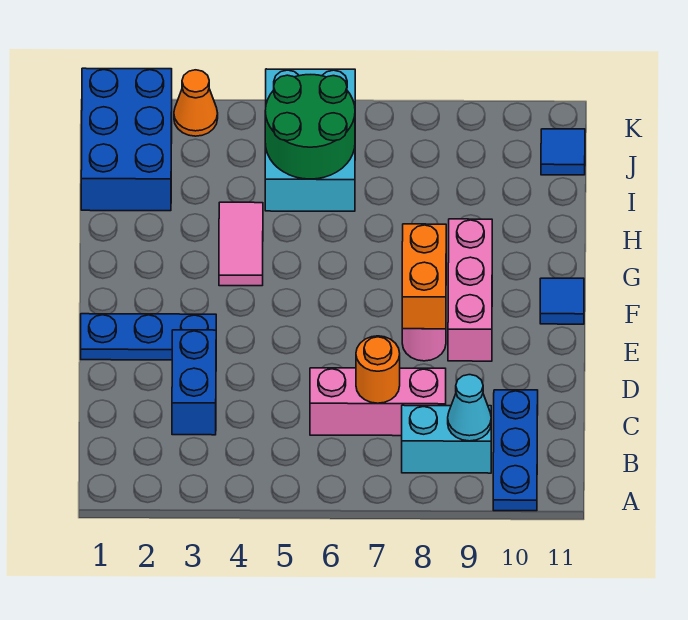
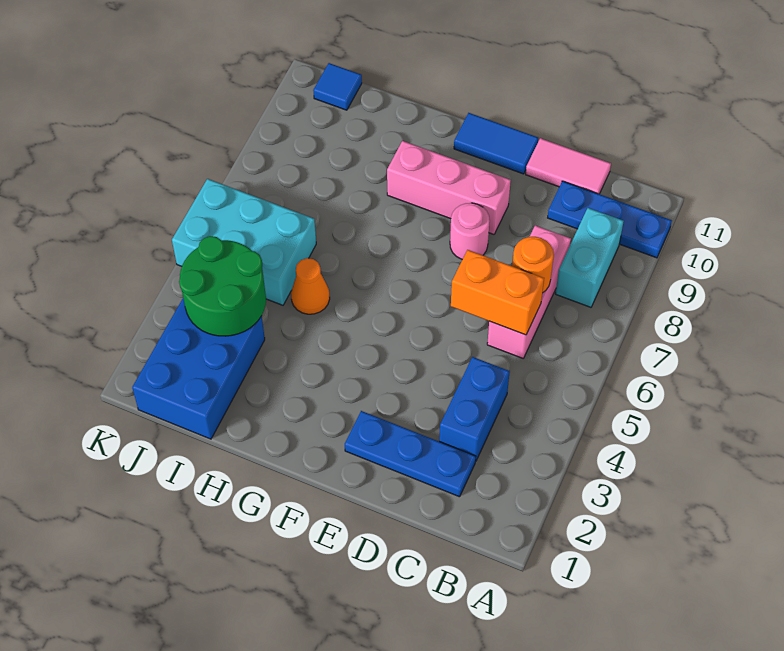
cyan cone B9 level 2 -> none
blue brick C3:D3 level 1 -> blue brick C3:C4 level 1
blue plate E1:E3 level 1 -> blue plate C2:E2 level 1
orange brick E8:F8 level 2 -> orange brick C6:D6 level 2
blue tile F11 level 1 -> blue tile E11:F11 level 1
pink tile G4:H4 level 1 -> pink tile C11:D11 level 1
blue brick I1:K2 level 1 -> blue brick I1:J3 level 1
green round brick I5:J6 level 2 -> green round brick I3:J4 level 2
orange cone K3 level 1 -> orange cone H5 level 1

